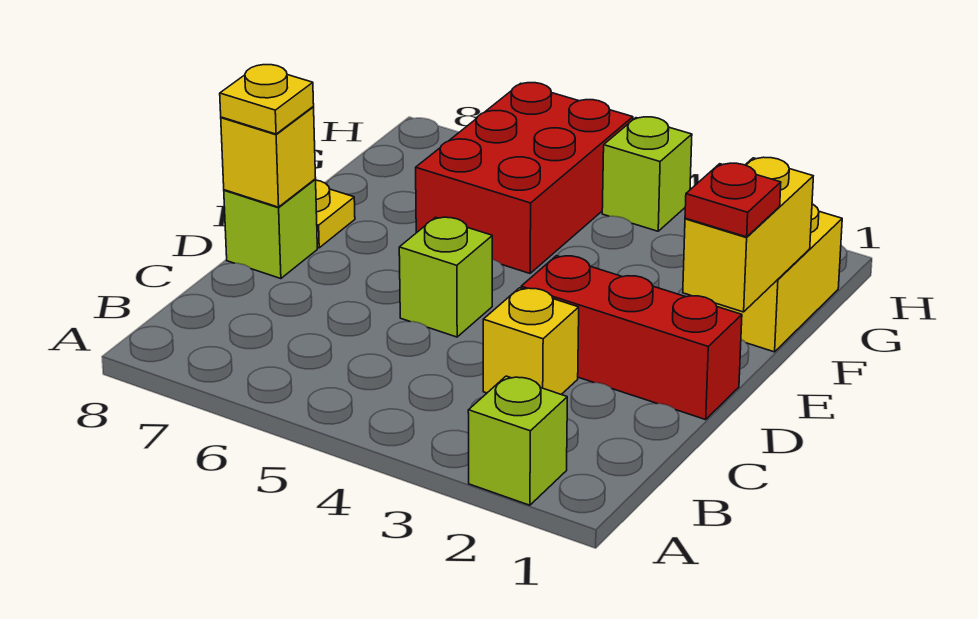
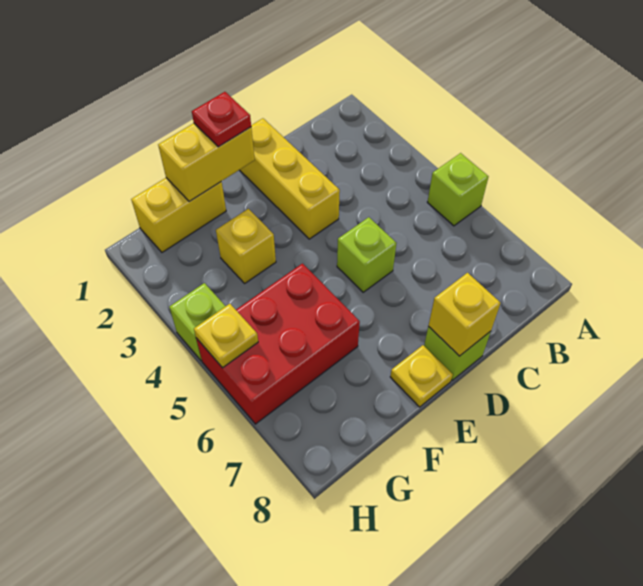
lime brick A2 level 1 -> lime brick A5 level 1
yellow brick C3 level 1 -> yellow brick F3 level 1
red brick D1:D3 level 1 -> yellow brick D1:D3 level 1
yellow plate D8 level 3 -> yellow plate H5 level 2

